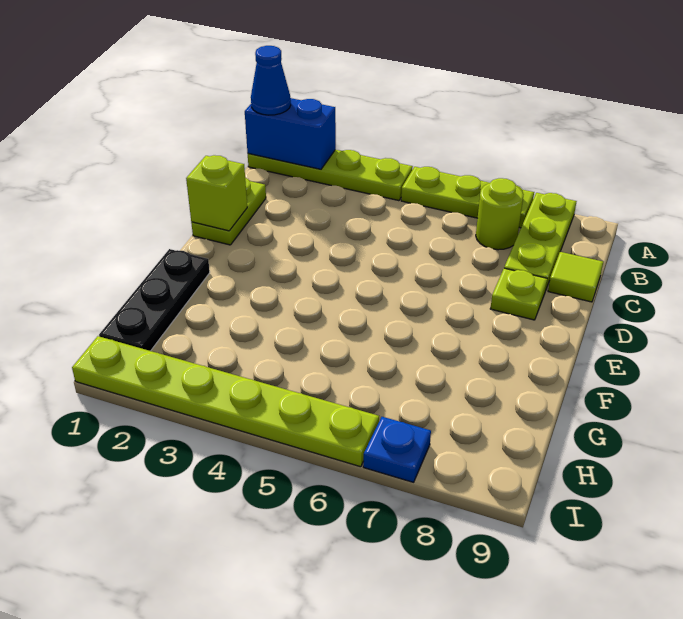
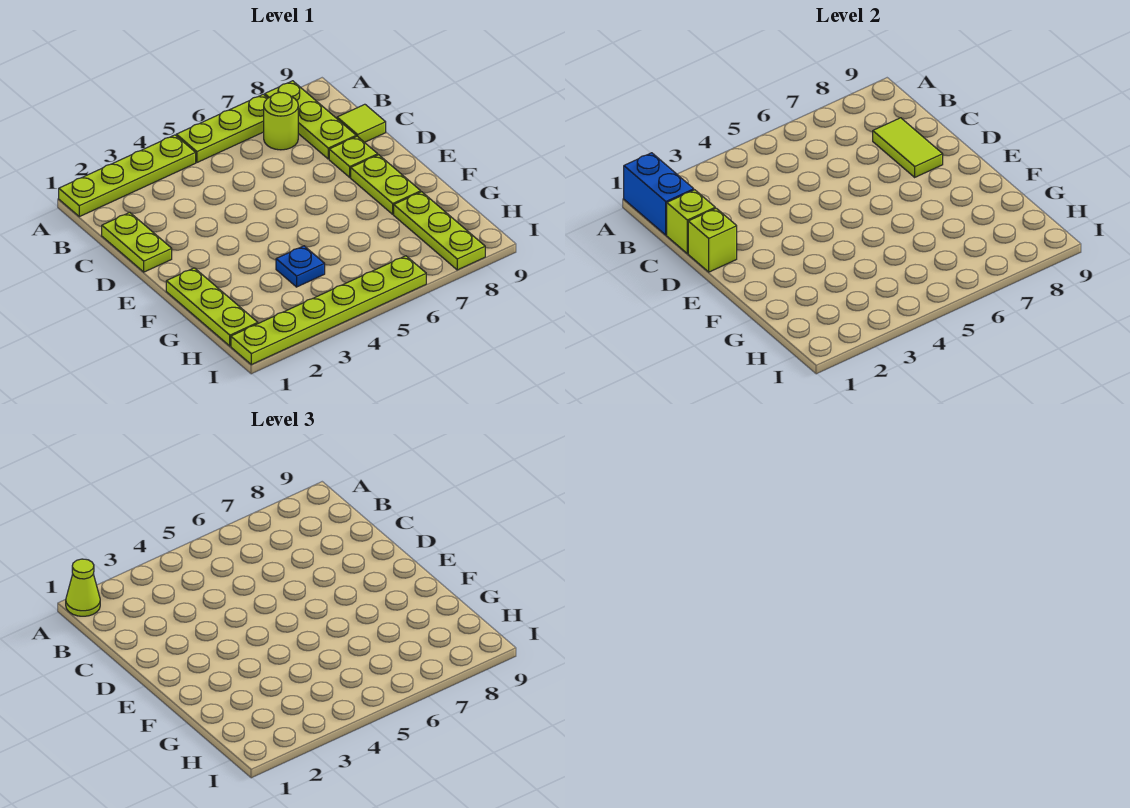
blue brick A1:A2 level 2 -> blue brick A1:B1 level 2
blue cone A1 level 3 -> lime cone A1 level 3
none -> lime brick C1 level 2
none -> lime tile C8:D8 level 2
none -> lime plate E8:F8 level 1
black plate F1:H1 level 1 -> lime plate F1:H1 level 1
none -> lime plate G8:I8 level 1
blue plate I7 level 1 -> blue plate G4 level 1

